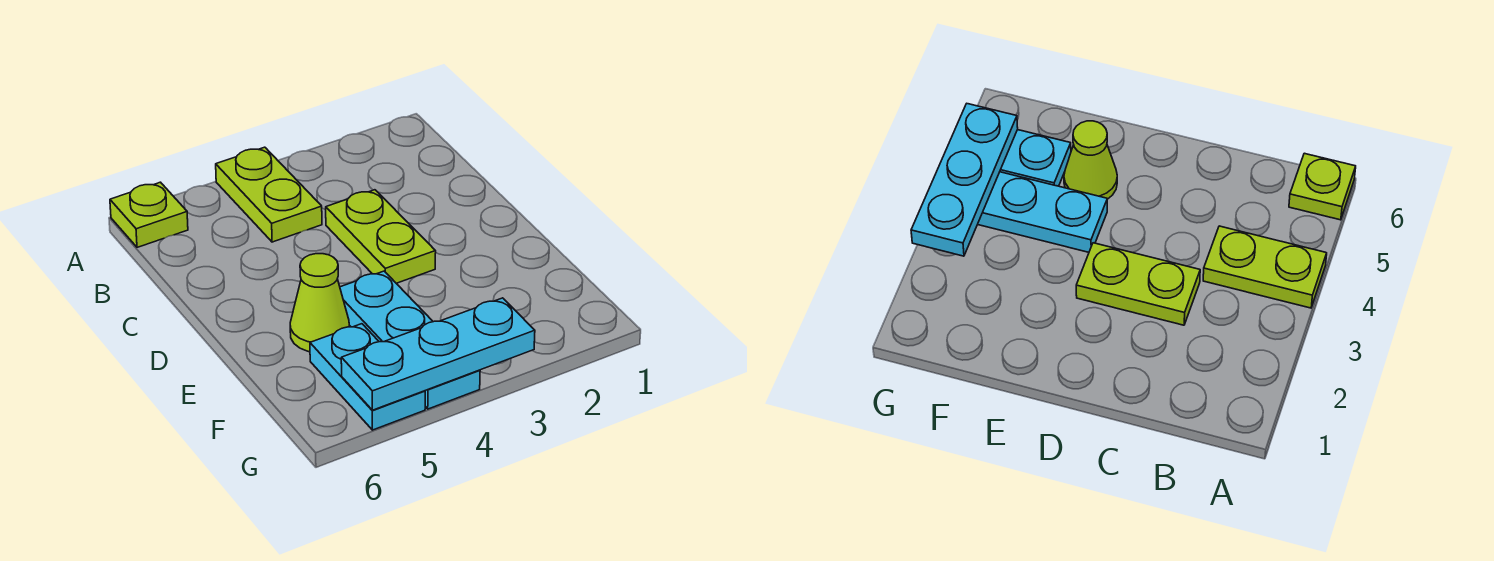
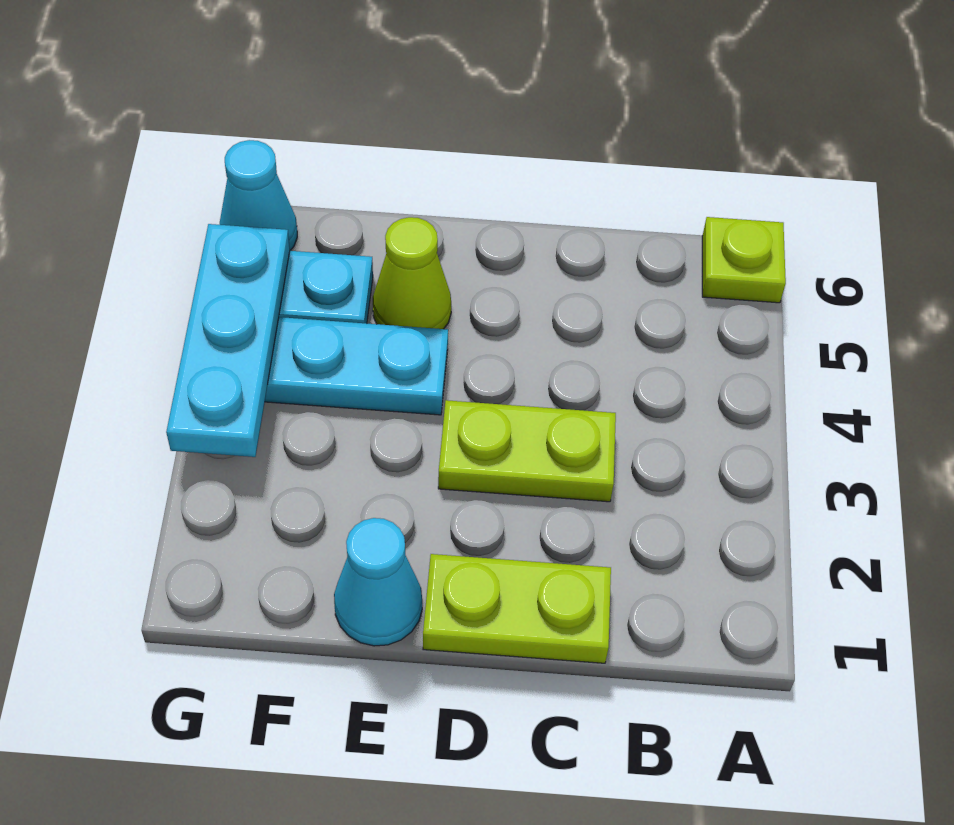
lime plate A4:B4 level 1 -> lime plate C1:D1 level 1
none -> cyan cone E1 level 1
none -> cyan cone G6 level 1

